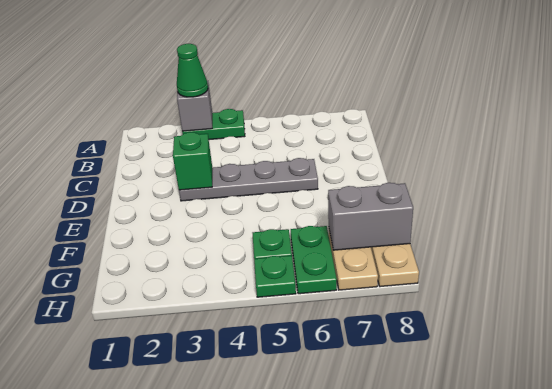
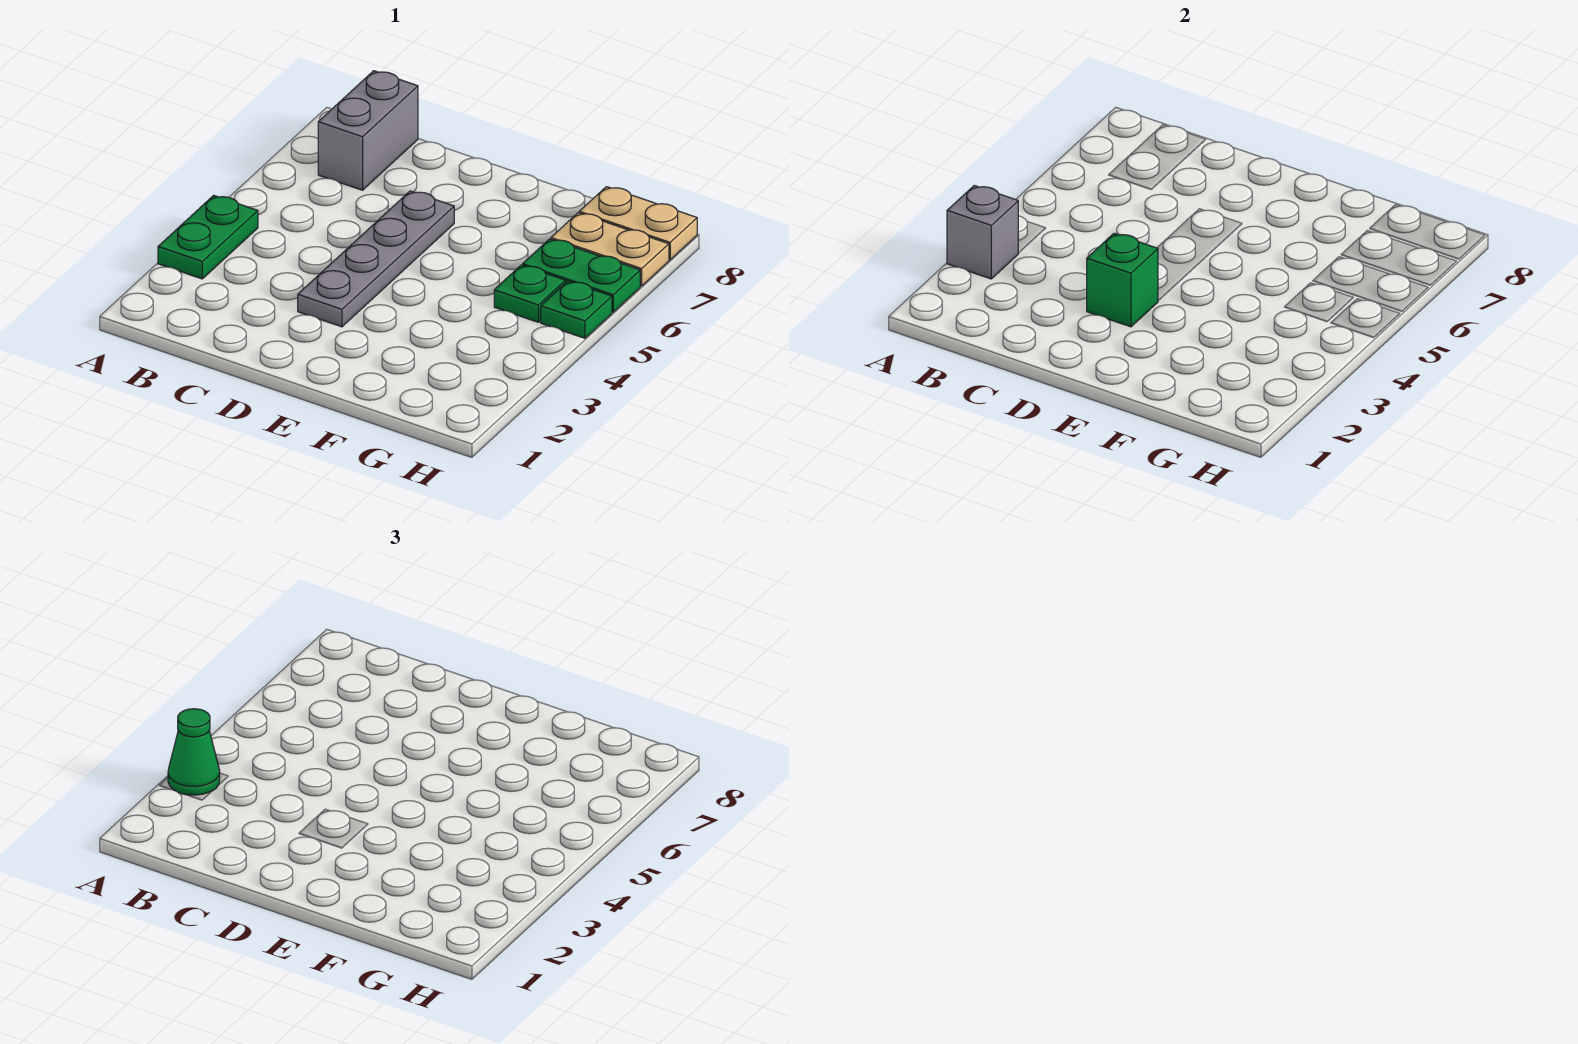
grey brick G7:G8 level 2 -> grey brick B7:B8 level 1

